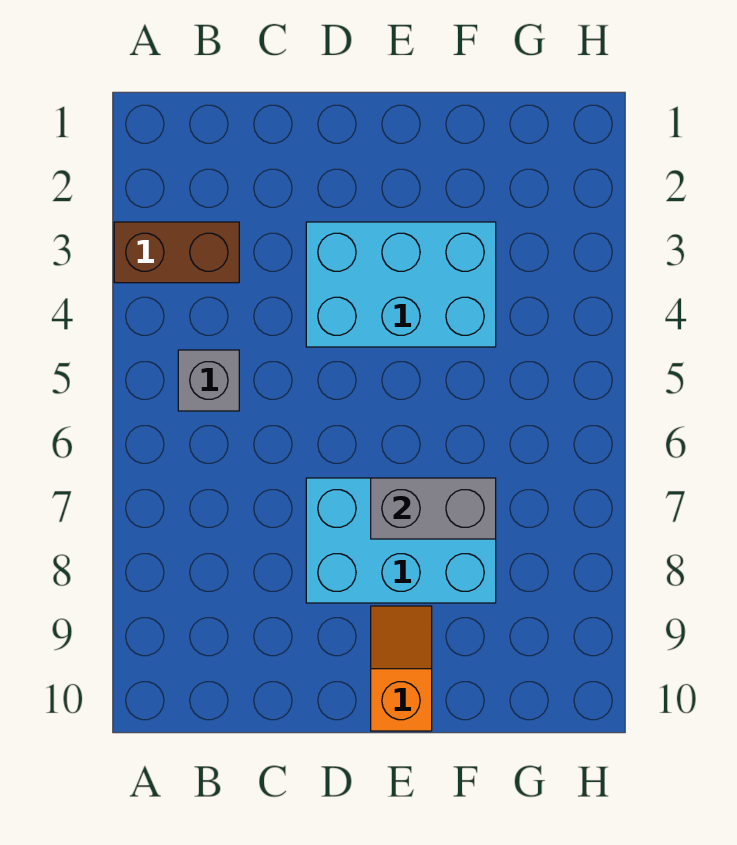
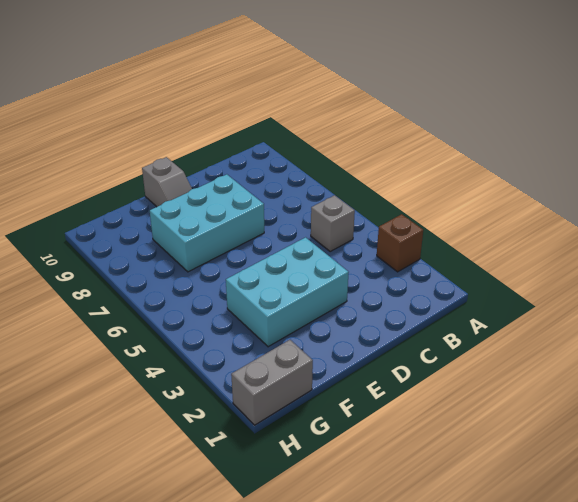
brown brick A3:B3 level 1 -> brown brick A3 level 1
grey brick E7:F7 level 2 -> grey brick G1:H1 level 1
orange slope E9:E10 level 1 top 10 -> grey slope E9:E10 level 1 top 10

